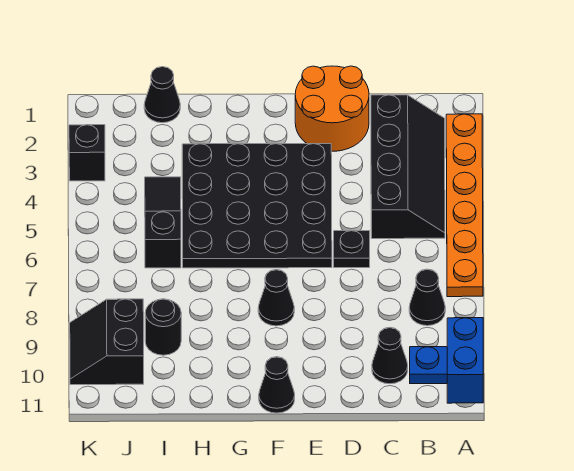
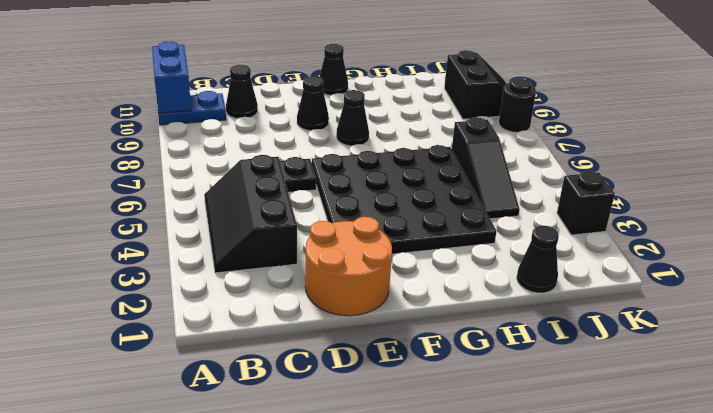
orange plate A2:A7 level 1 -> none
black slope B2:C5 level 1 top C -> black slope B3:C5 level 1 top C
black cone B8 level 1 -> black cone E9 level 1
black round brick I9 level 1 -> black round brick K8 level 1

